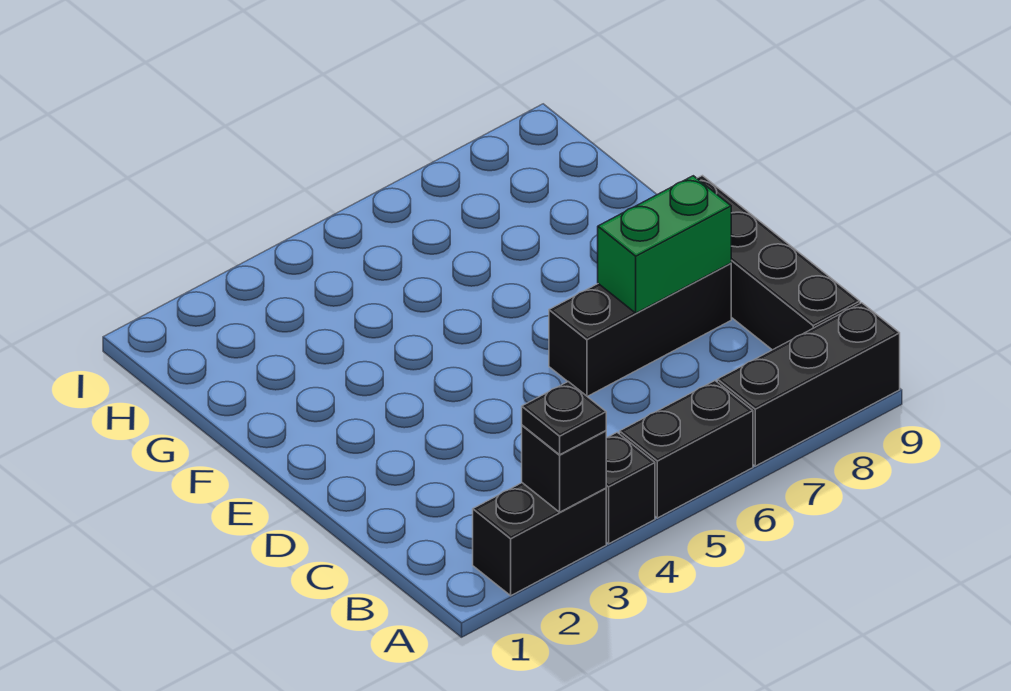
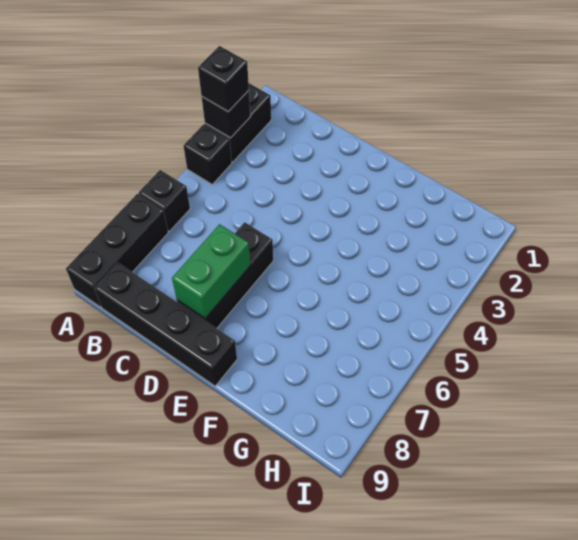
black plate A3 level 3 -> black brick A3 level 3
black brick A5:A6 level 1 -> black brick A6 level 1

